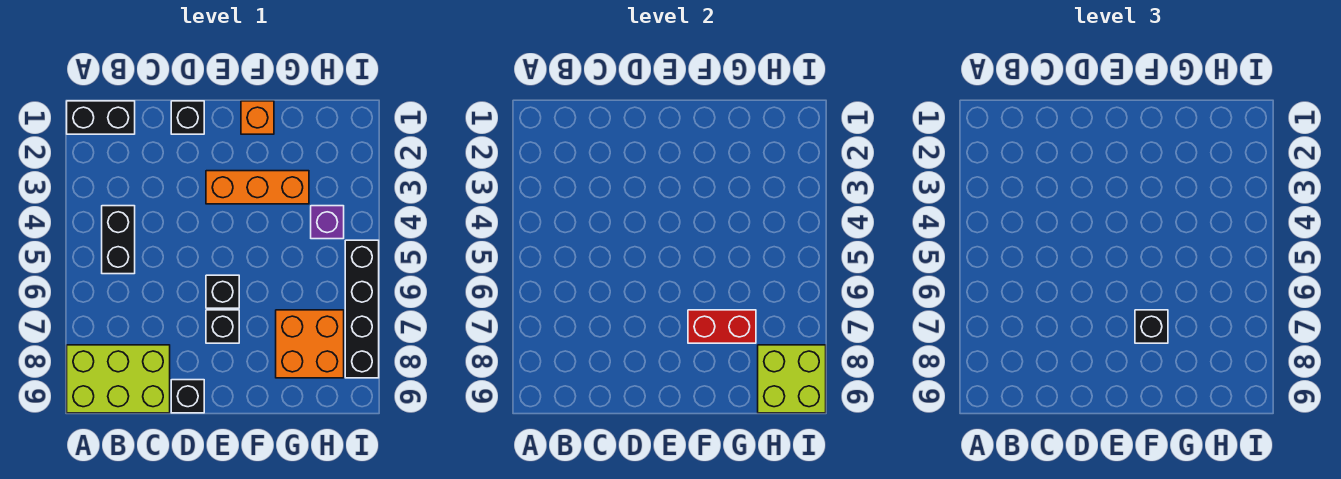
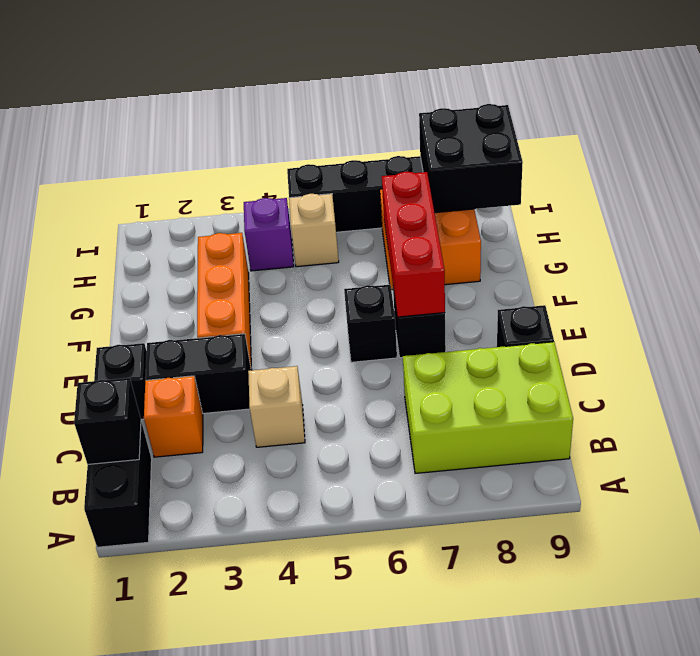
lime brick A8:C9 level 1 -> lime brick B7:C9 level 1
black brick B4:B5 level 1 -> black brick D2:D3 level 1
none -> tan brick C4 level 1
orange brick F1 level 1 -> orange brick C2 level 1
red brick F7:G7 level 2 -> red brick E7:G7 level 2
black brick F7 level 3 -> black brick B1 level 2
none -> tan brick H5 level 1
lime brick H8:I9 level 2 -> black brick H8:I9 level 2

